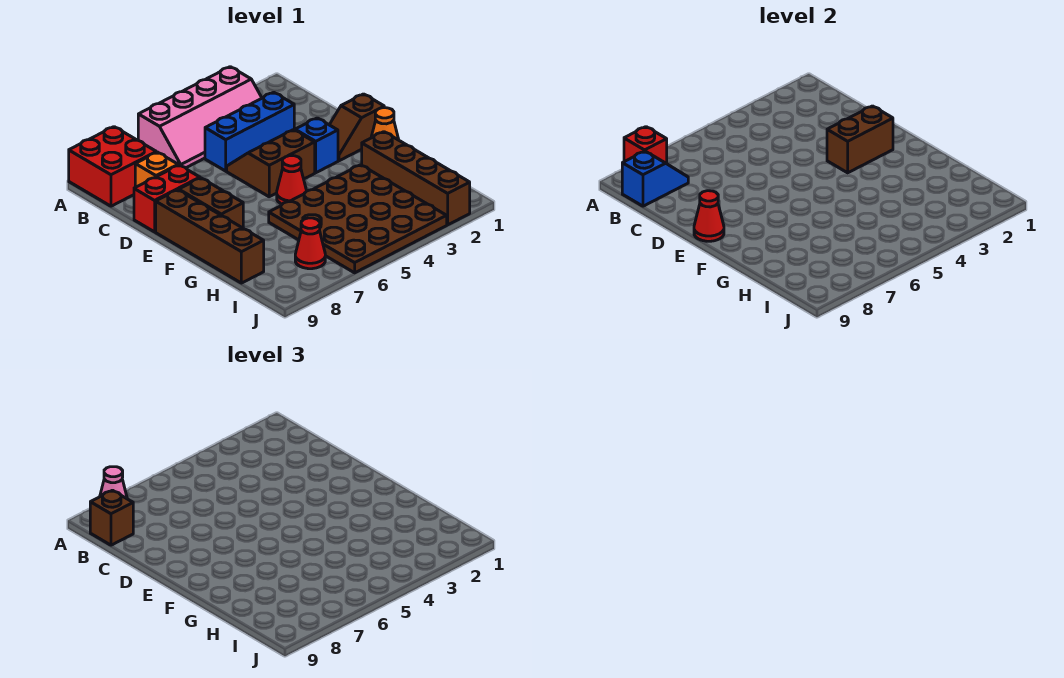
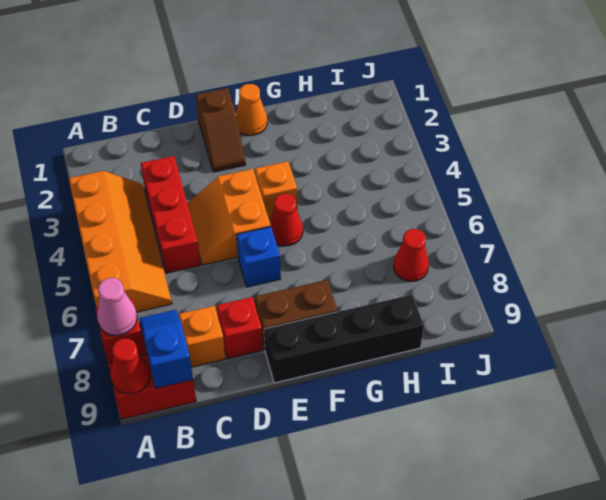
pink slope A3:B6 level 1 top A -> orange slope A3:B6 level 1 top A
brown brick B9 level 3 -> none
blue brick C3:C5 level 1 -> red brick C3:C5 level 1
brown slope D4:E5 level 1 top E -> orange slope D4:E5 level 1 top E
red brick D8:D9 level 1 -> red brick D8 level 1
brown brick E2:E3 level 2 -> none
blue brick E3 level 1 -> blue brick E6 level 1
brown brick E9:H9 level 1 -> black brick E9:H9 level 1
red cone E9 level 2 -> red cone A9 level 2
none -> orange brick F4 level 1
brown brick G2:J2 level 1 -> none
brown plate G3:J6 level 1 -> none

